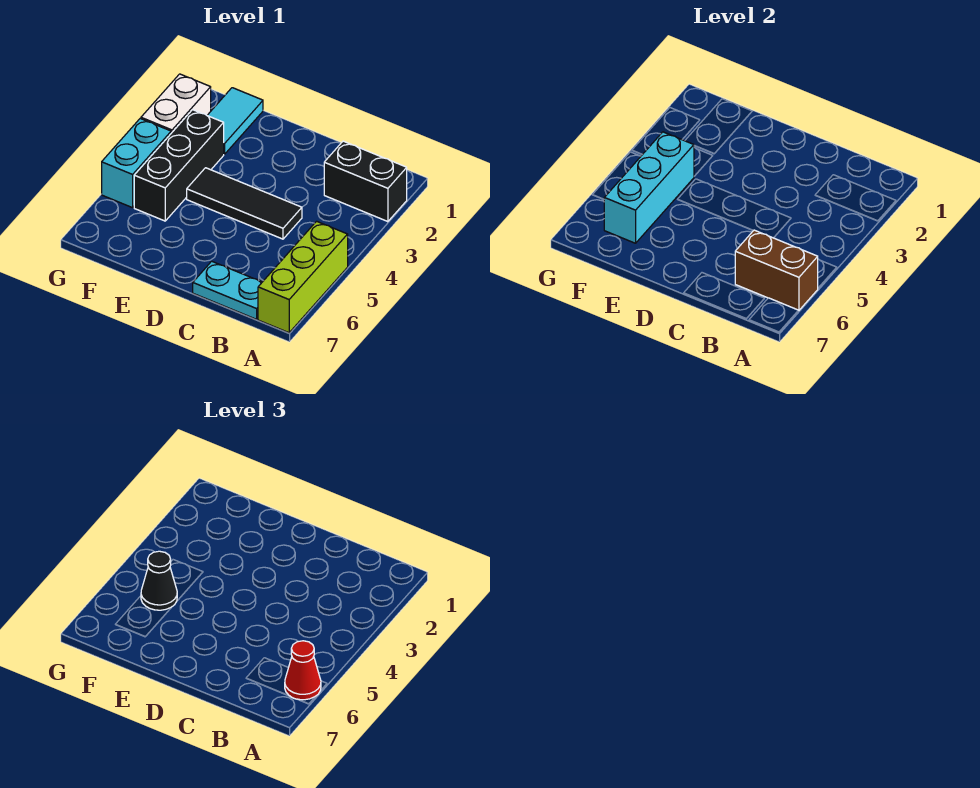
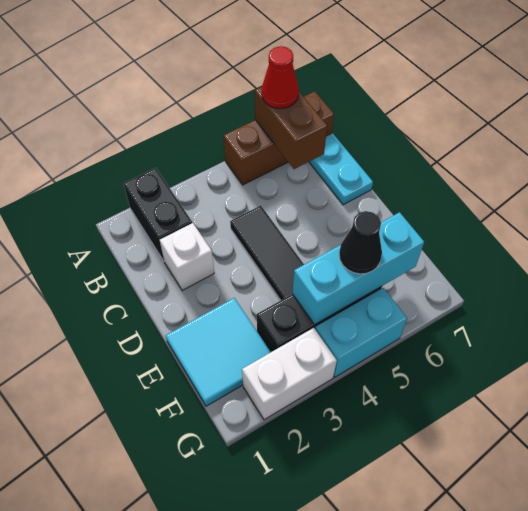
lime brick A5:A7 level 1 -> brown brick A5:A7 level 1
none -> white brick C2 level 1
cyan tile F1:F2 level 1 -> cyan tile E1:F2 level 1

